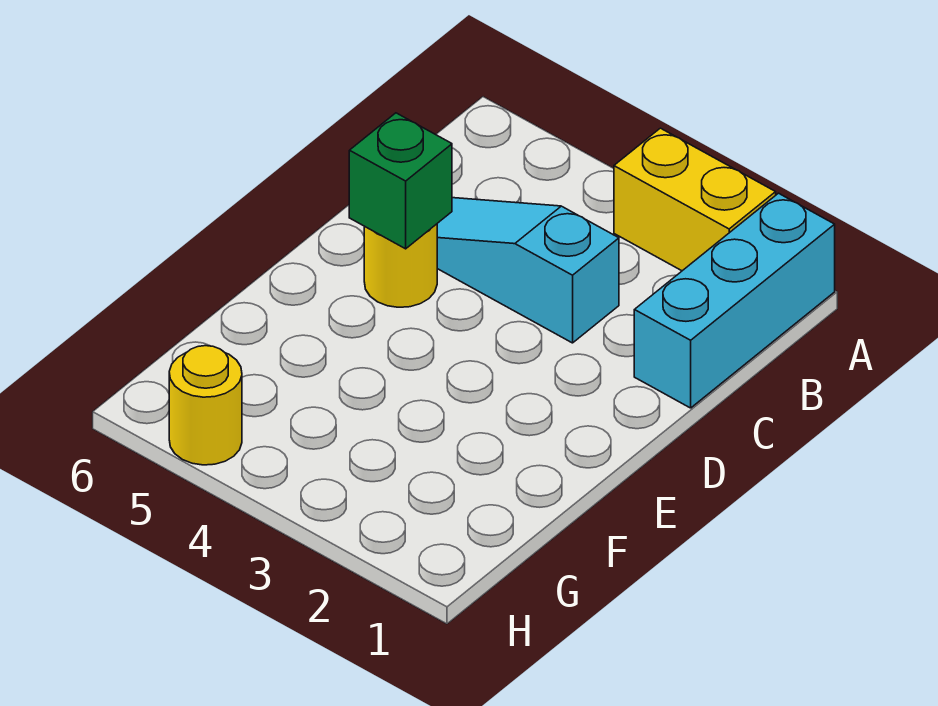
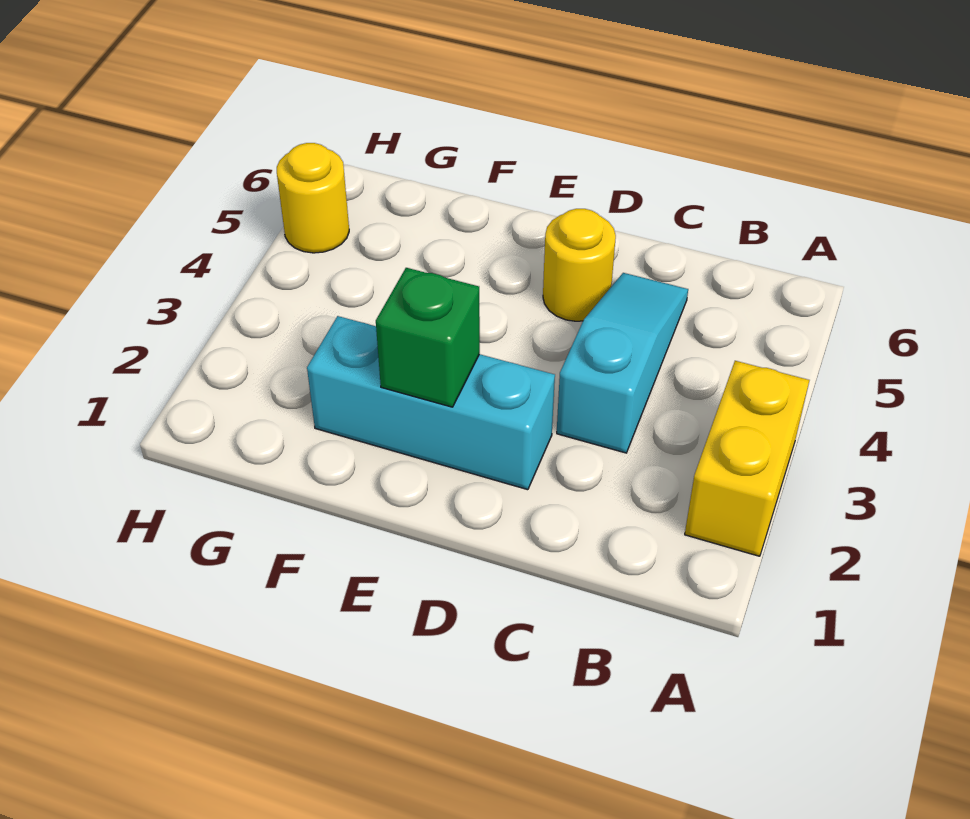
cyan brick A1:C1 level 1 -> cyan brick D2:F2 level 1
green brick D5 level 2 -> green brick E2 level 2

